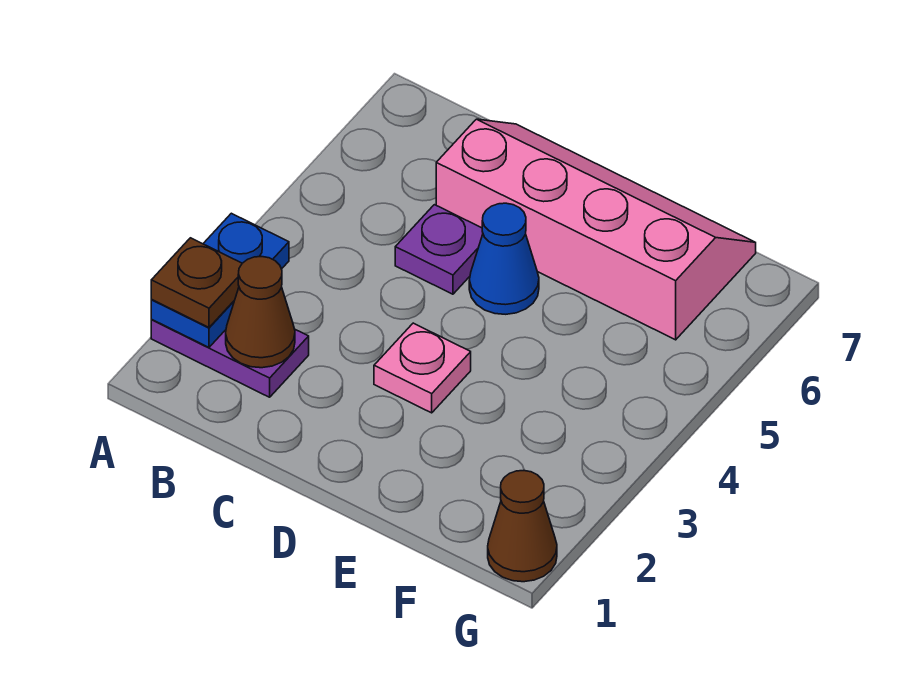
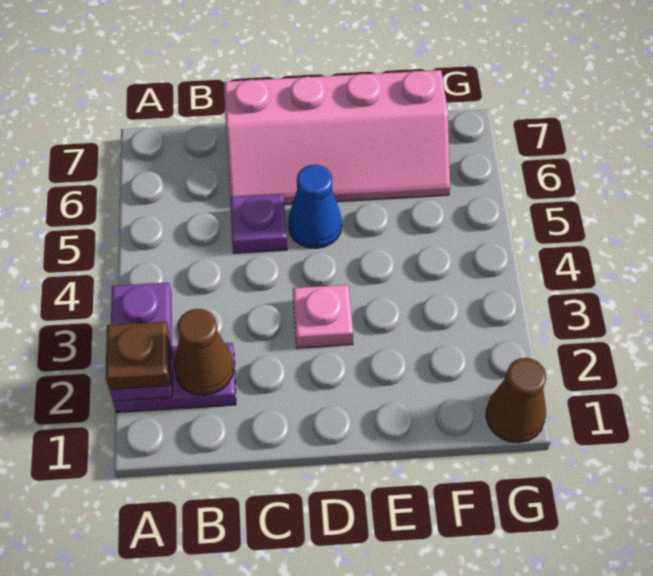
blue plate A2:A3 level 2 -> purple plate A2:A3 level 2
pink slope C6:F7 level 1 top 6 -> pink slope C6:F7 level 1 top 7

